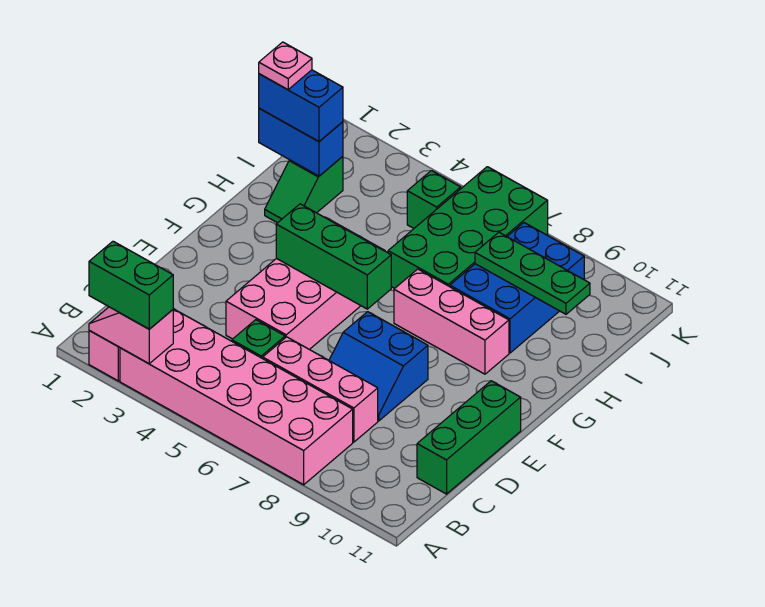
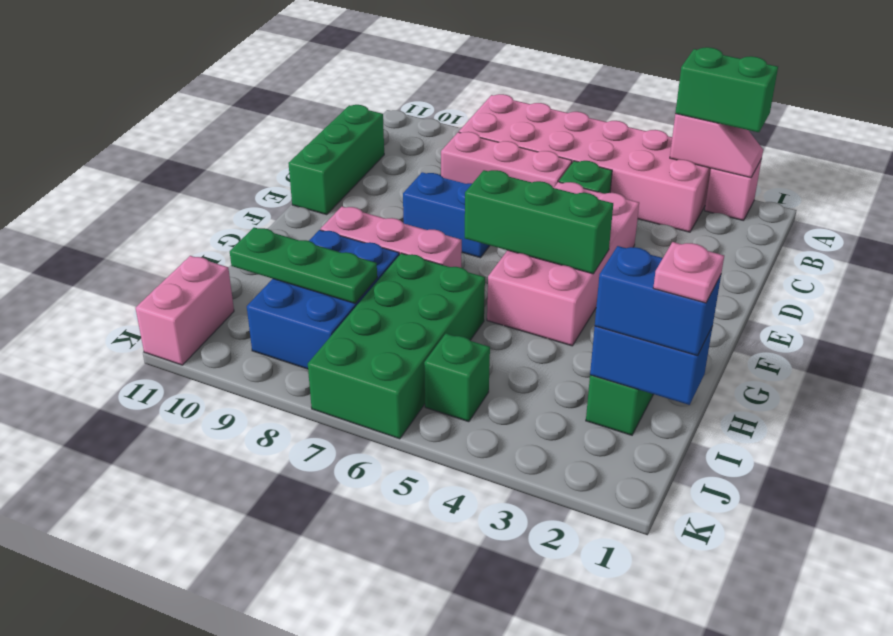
none -> pink brick J11:K11 level 1

